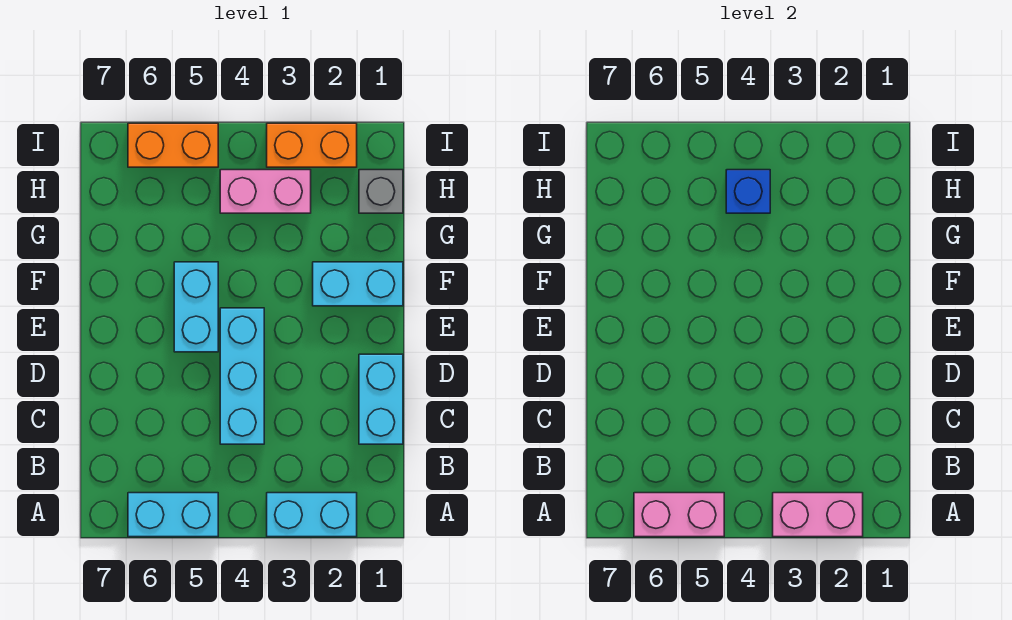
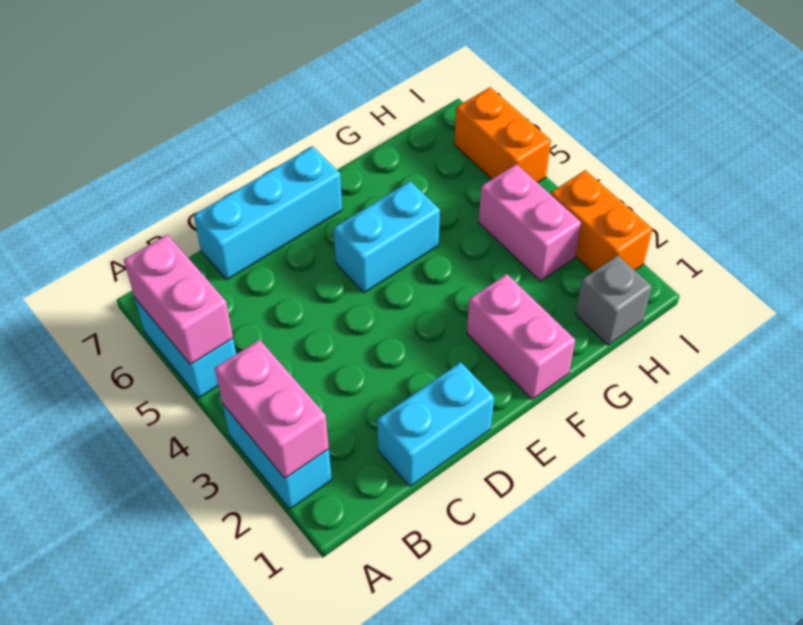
cyan brick C4:E4 level 1 -> cyan brick C7:E7 level 1
cyan brick F1:F2 level 1 -> pink brick F1:F2 level 1
blue brick H4 level 2 -> none

